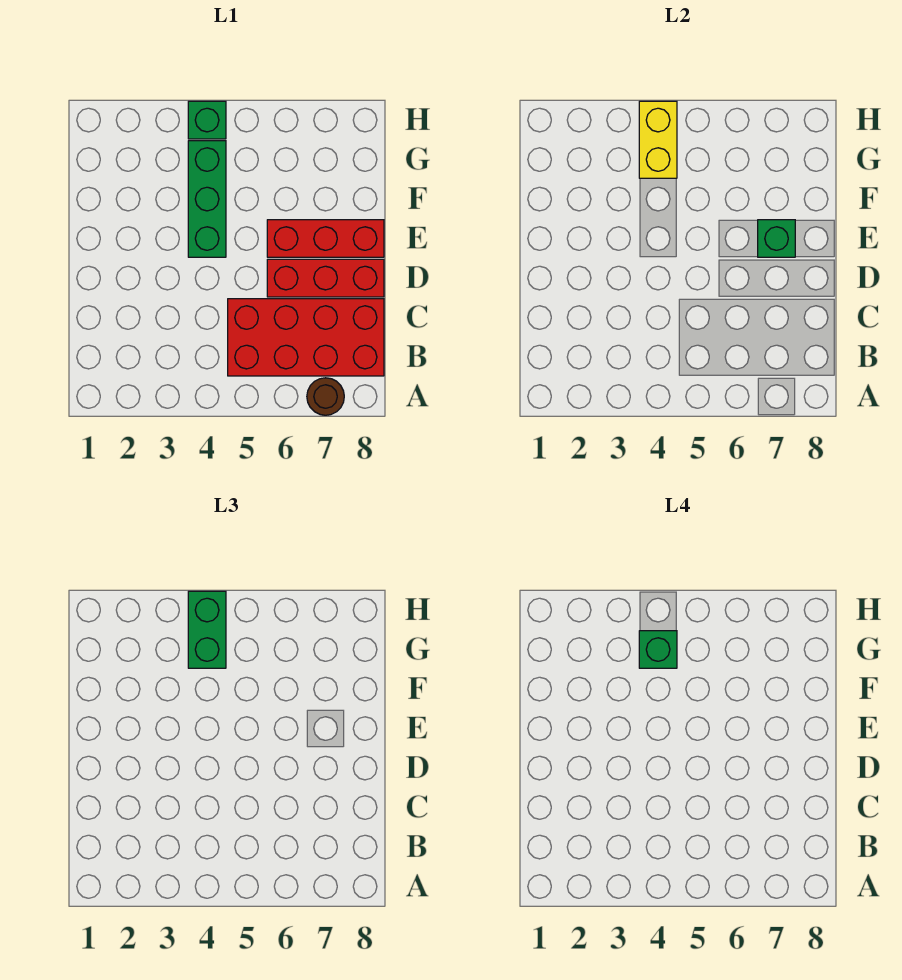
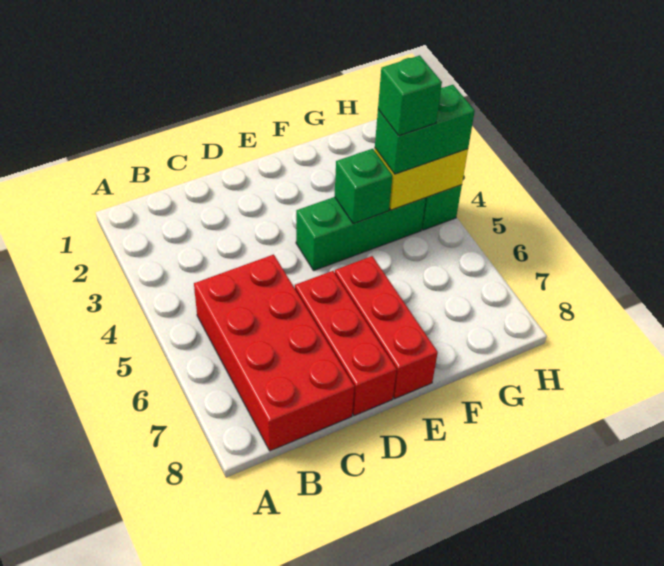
brown round brick A7 level 1 -> none
green brick E7 level 2 -> green brick F4 level 2

